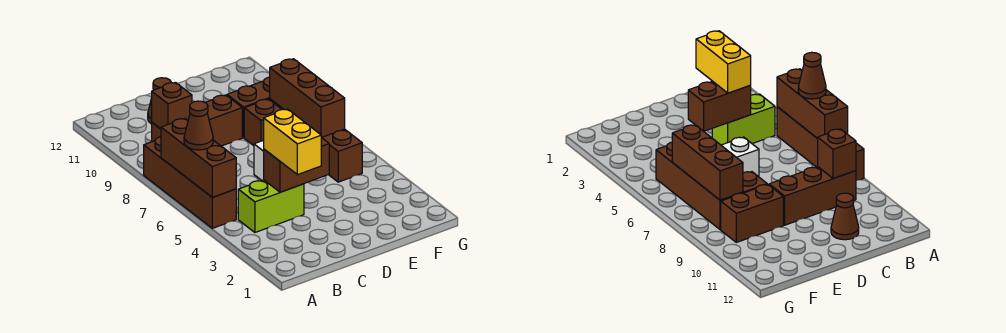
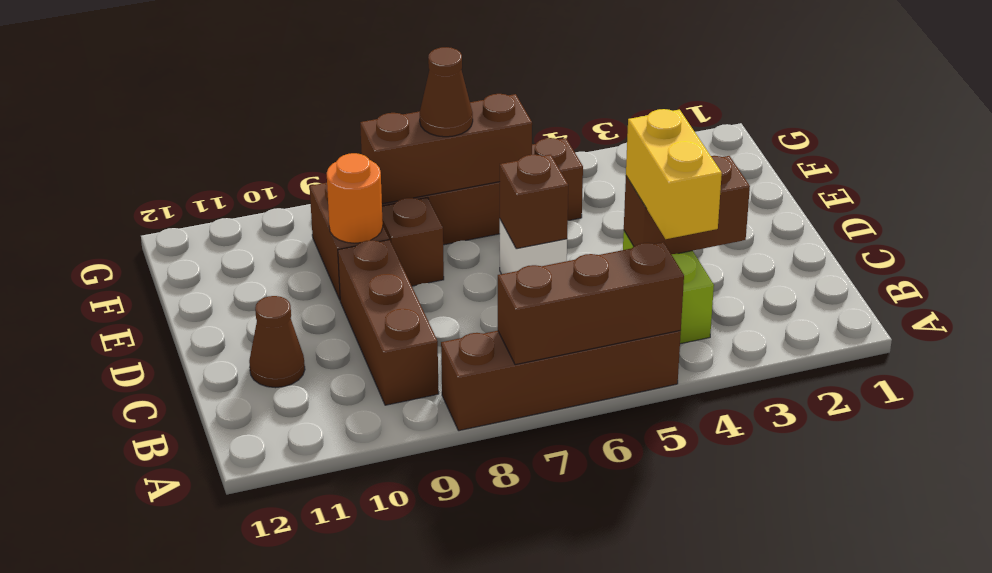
brown cone A6 level 3 -> brown cone F7 level 3
brown brick B9 level 2 -> brown brick D6 level 2
yellow brick C3:C4 level 3 -> yellow brick B4:C4 level 3
brown brick C4:D4 level 2 -> brown brick C3:C4 level 2
none -> orange round brick E9 level 2

